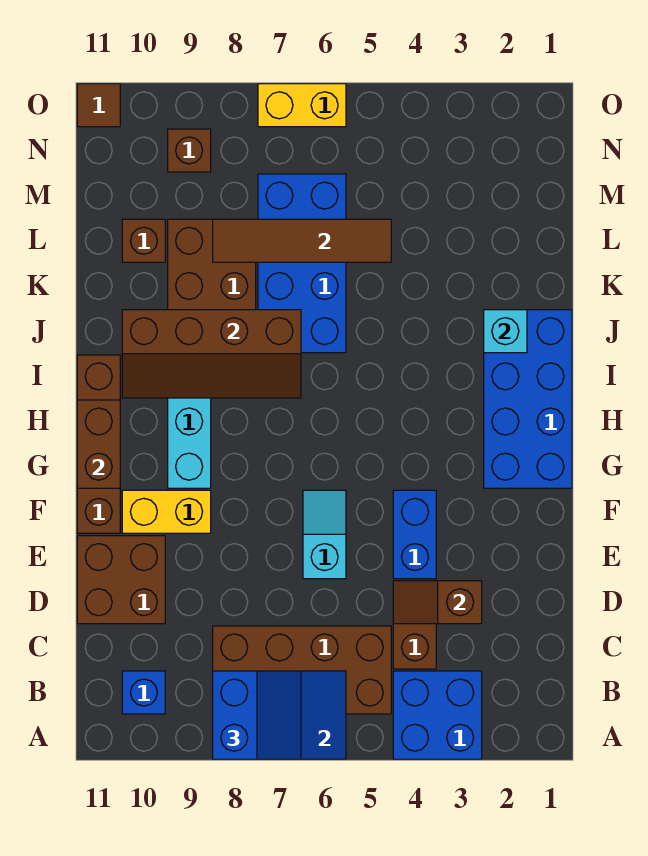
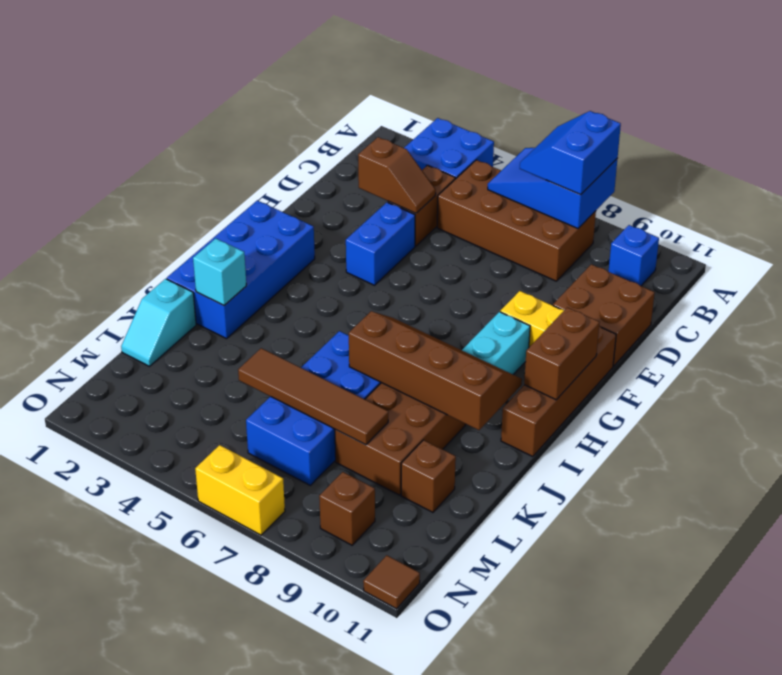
cyan slope E6:F6 level 1 top E -> cyan slope K1:L1 level 1 top K

